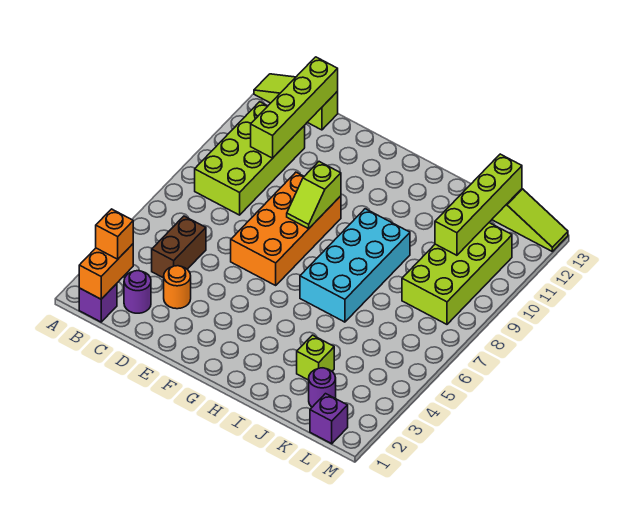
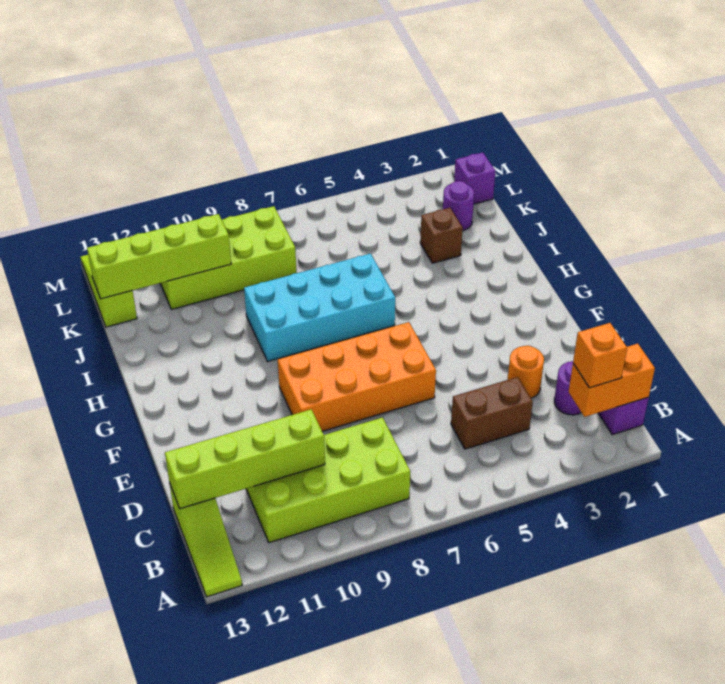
lime slope F8:F9 level 2 top 9 -> none
lime brick J3 level 1 -> brown brick J3 level 1

